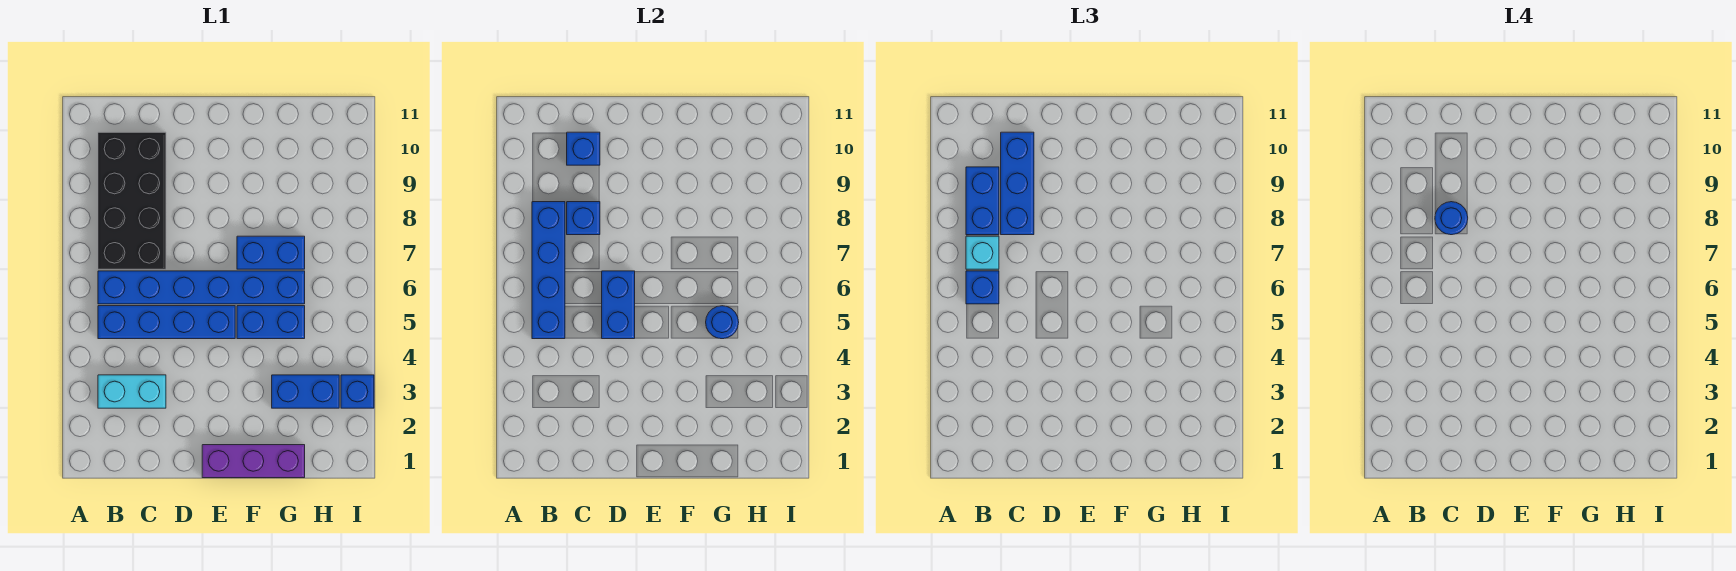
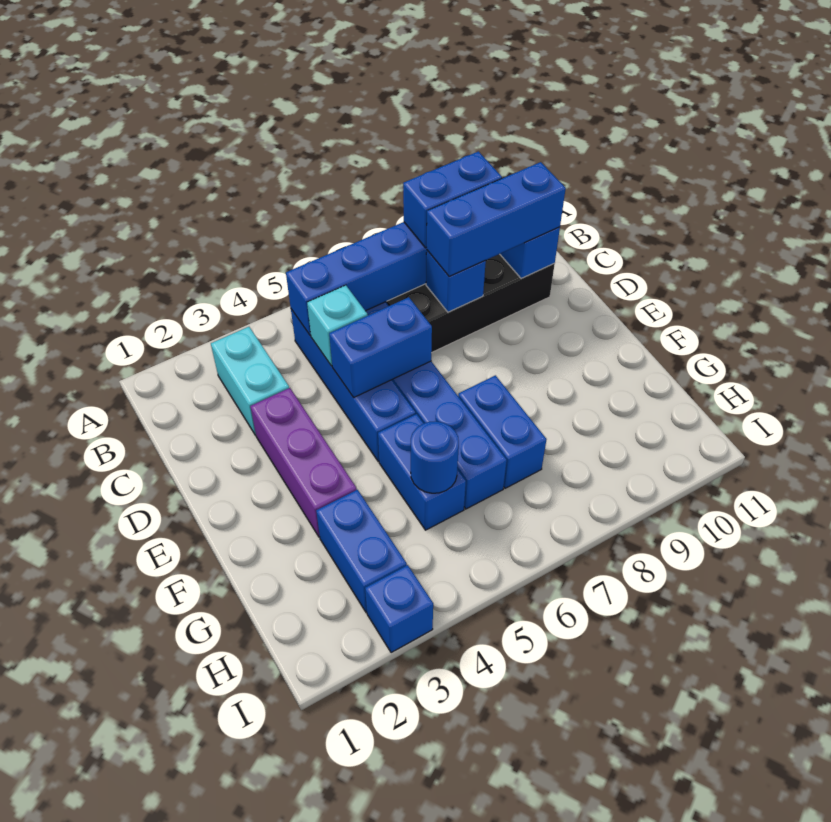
blue brick B6 level 3 -> none
cyan brick B7 level 3 -> cyan brick C5 level 2
blue round brick C8 level 4 -> none
purple brick E1:G1 level 1 -> purple brick D3:F3 level 1

